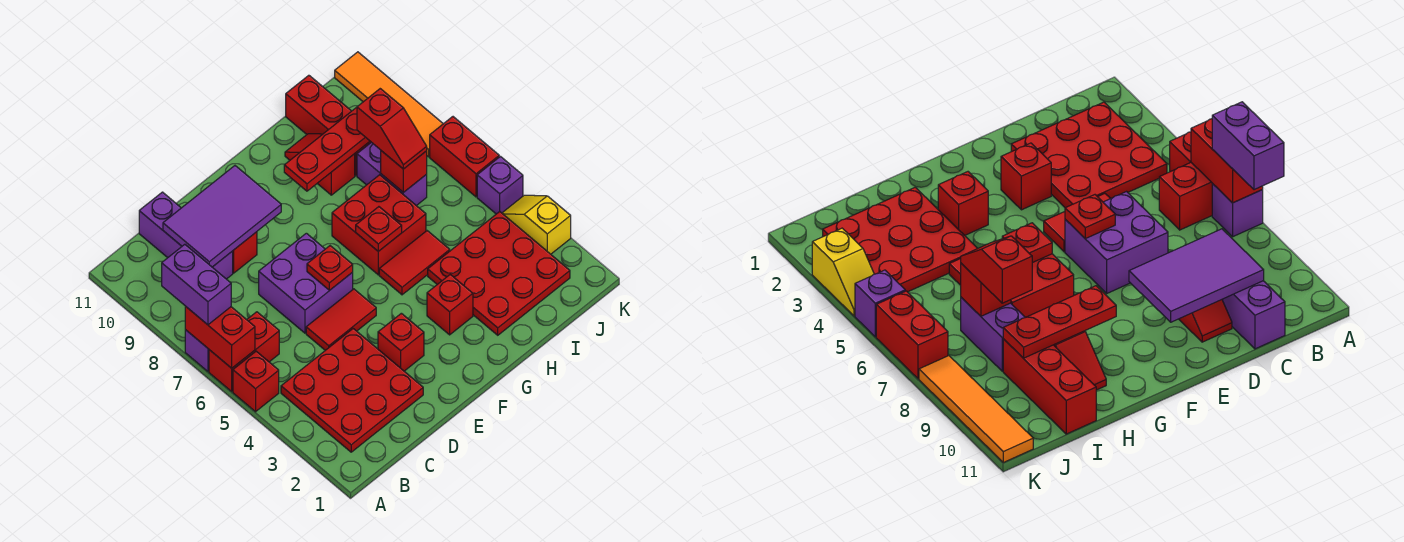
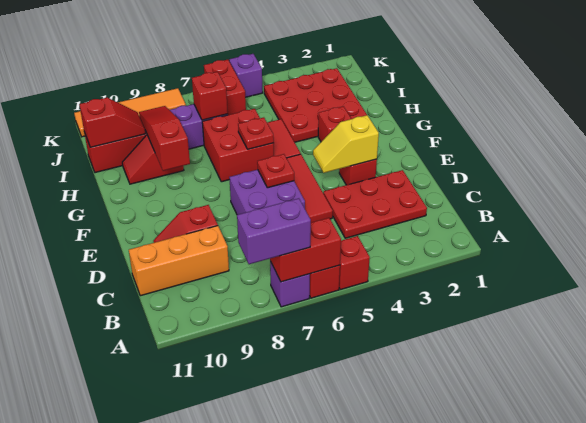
red plate B2:D4 level 1 -> red plate C2:D4 level 1
purple brick C9:C11 level 1 -> orange brick C9:C11 level 1
purple tile C9:E10 level 2 -> none
red tile D5:E5 level 1 -> red tile D5:F5 level 1
red plate G9:I9 level 2 -> red slope G9:I9 level 2 top G
red slope I7:I8 level 3 top 8 -> red slope I10:I11 level 2 top 11
yellow slope K3:K4 level 1 top 3 -> yellow slope E3:E4 level 2 top 3
red brick K6:K7 level 1 -> red brick J6:K6 level 1

